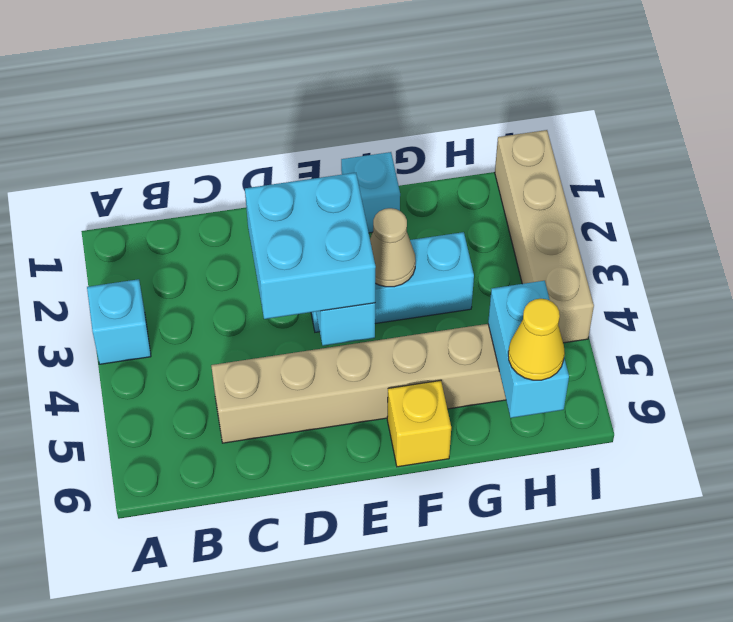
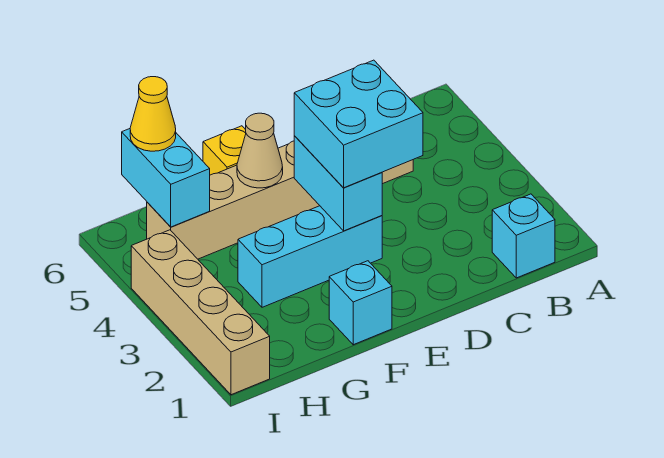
cyan brick A3 level 1 -> cyan brick B1 level 1
tan cone F3 level 2 -> tan cone F5 level 2

